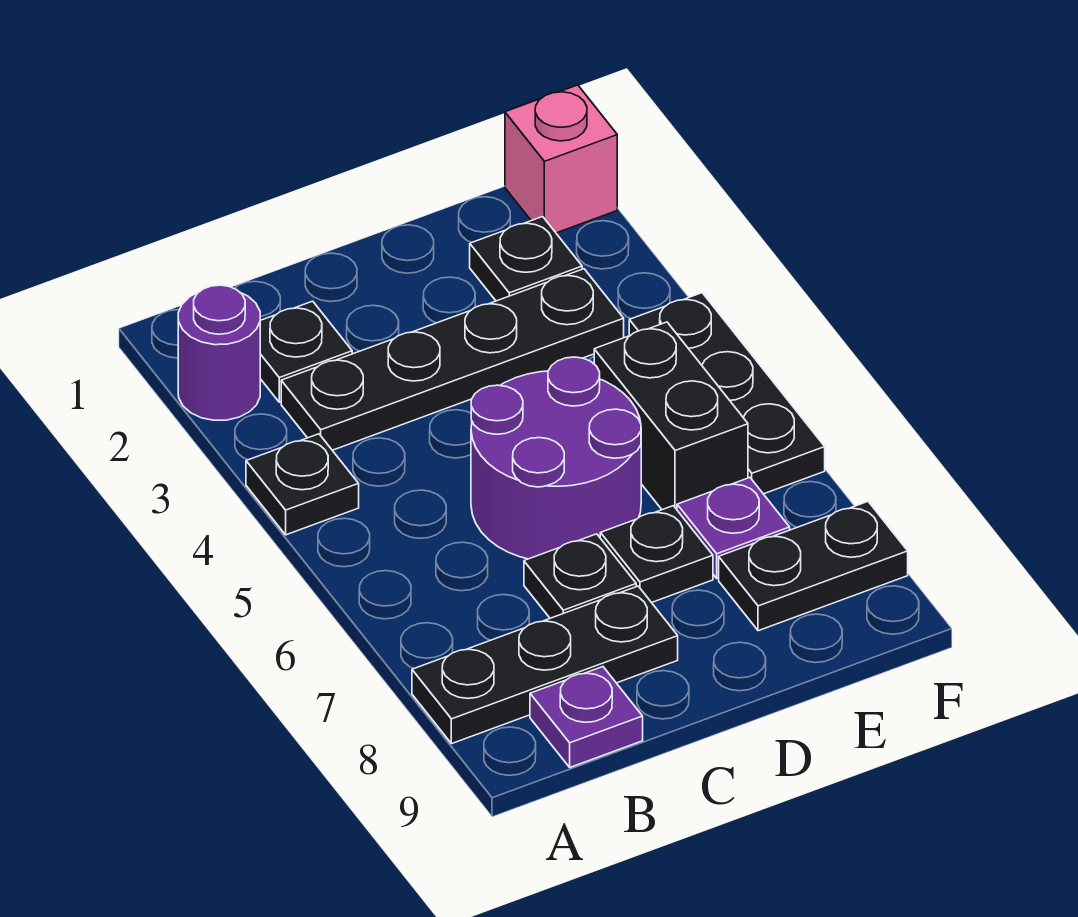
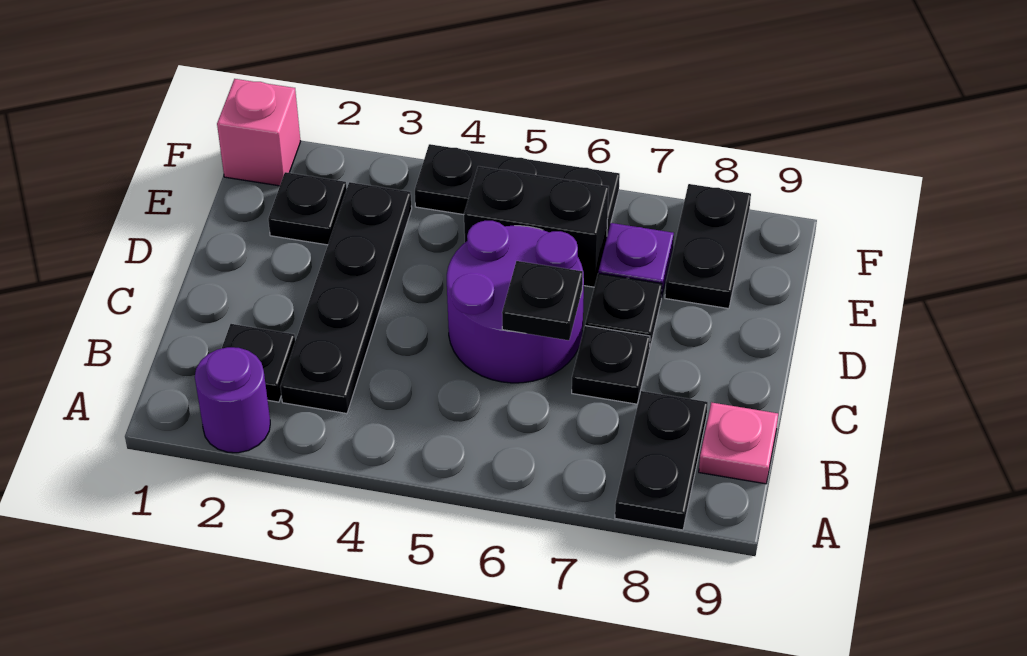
black plate A4 level 1 -> black plate C6 level 2
black plate A8:C8 level 1 -> black plate A8:B8 level 1
purple plate B9 level 1 -> pink plate B9 level 1

